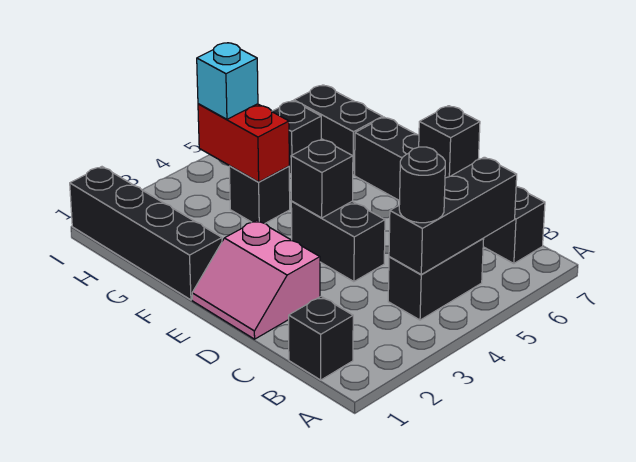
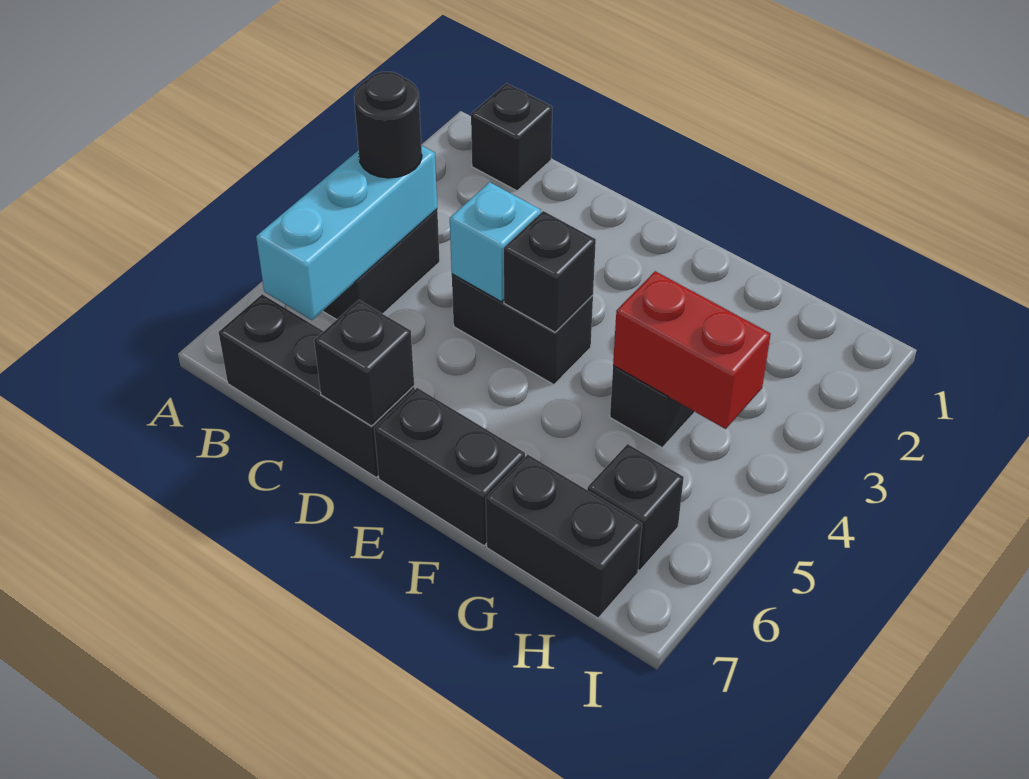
black brick B4:B6 level 2 -> cyan brick B4:B6 level 2
pink slope D1:E2 level 1 top 2 -> none
black brick F1:I1 level 1 -> none
cyan brick H4 level 3 -> cyan brick D4 level 2

